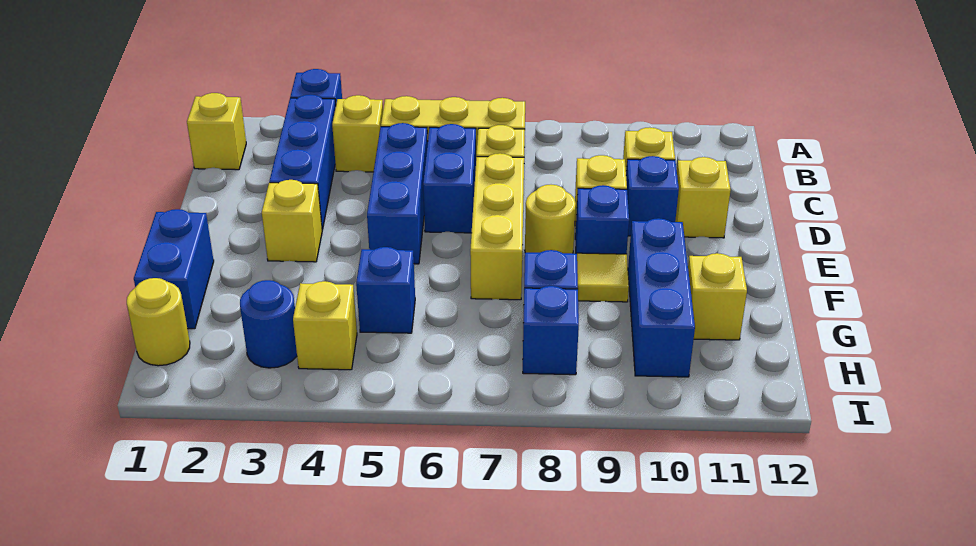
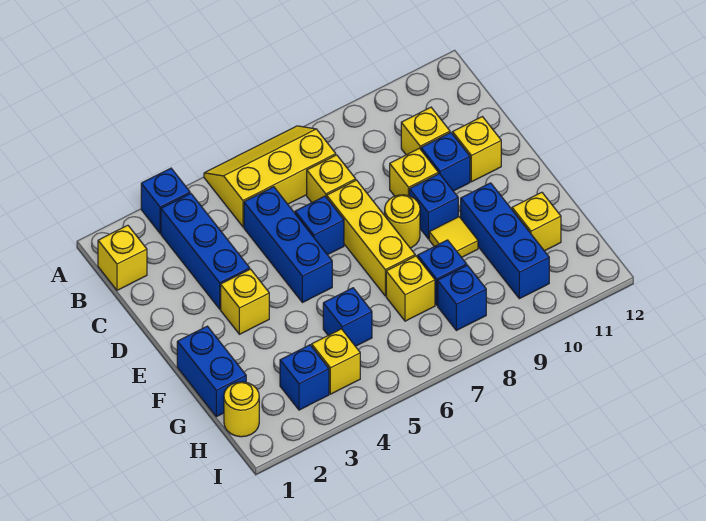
yellow brick B4 level 1 -> yellow brick G7 level 1
blue brick C6:D6 level 1 -> blue brick D6 level 1
blue round brick H3 level 1 -> blue brick H3 level 1

